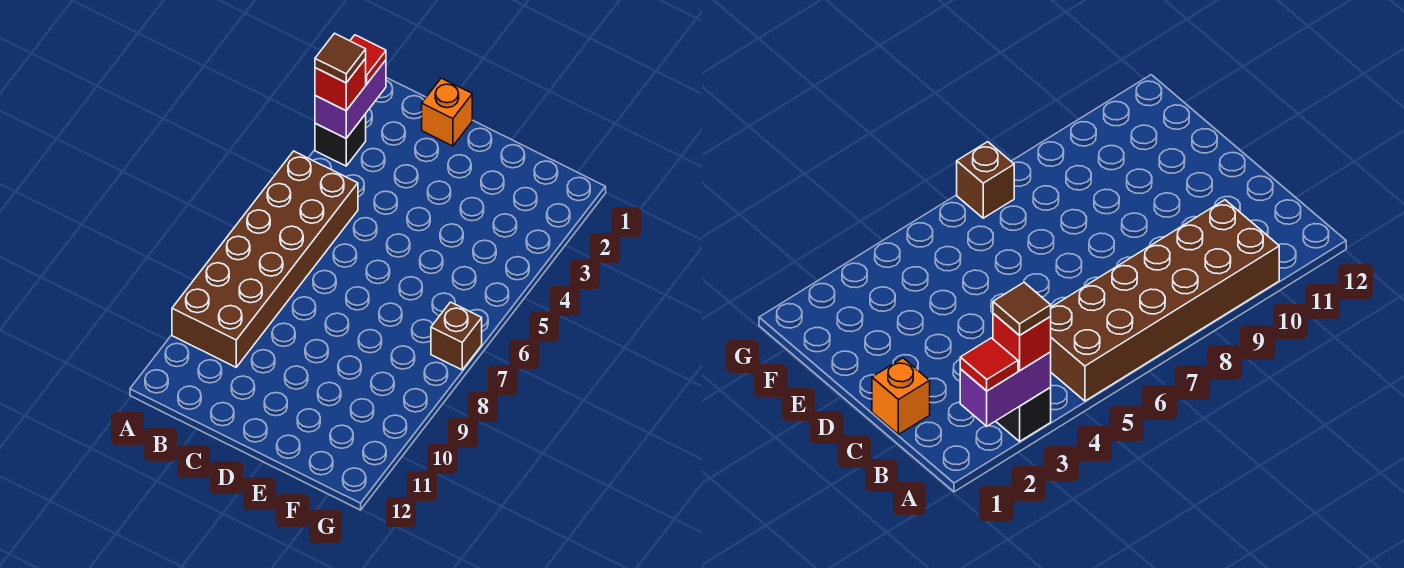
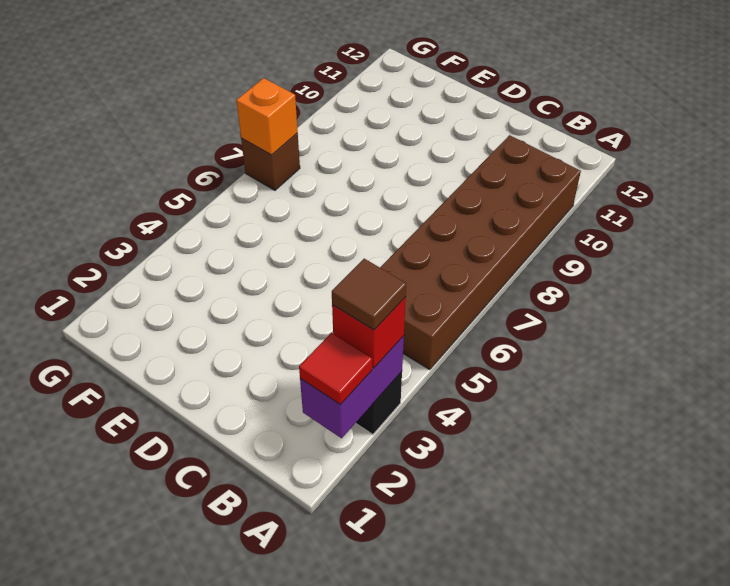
orange brick C1 level 1 -> orange brick G7 level 2

